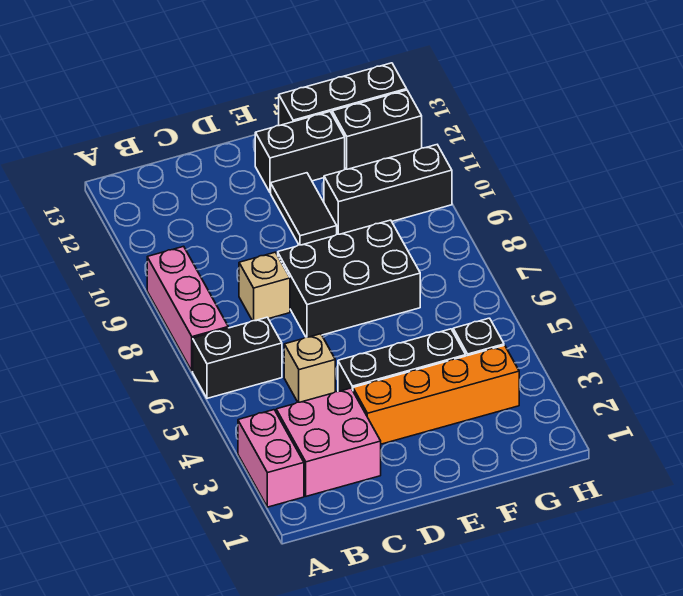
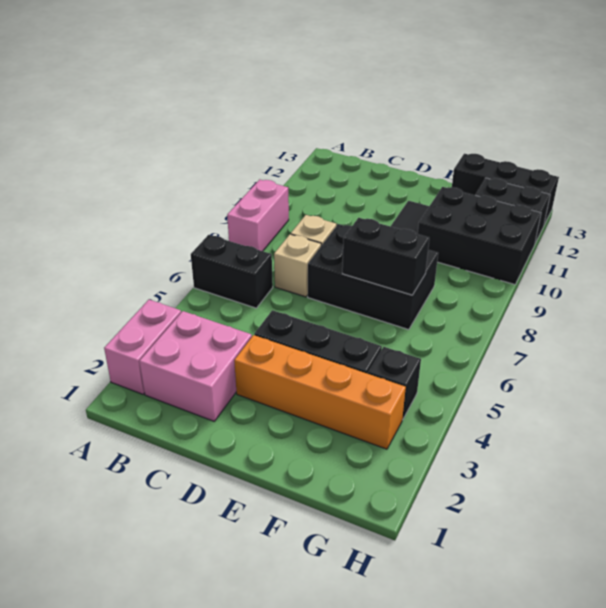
pink brick A7:A9 level 1 -> pink brick A8:A9 level 1
tan brick C5 level 1 -> tan brick C7 level 1
black brick E12:F12 level 1 -> black brick E7:F7 level 2
black brick F10:H10 level 1 -> black brick F10:H11 level 1

